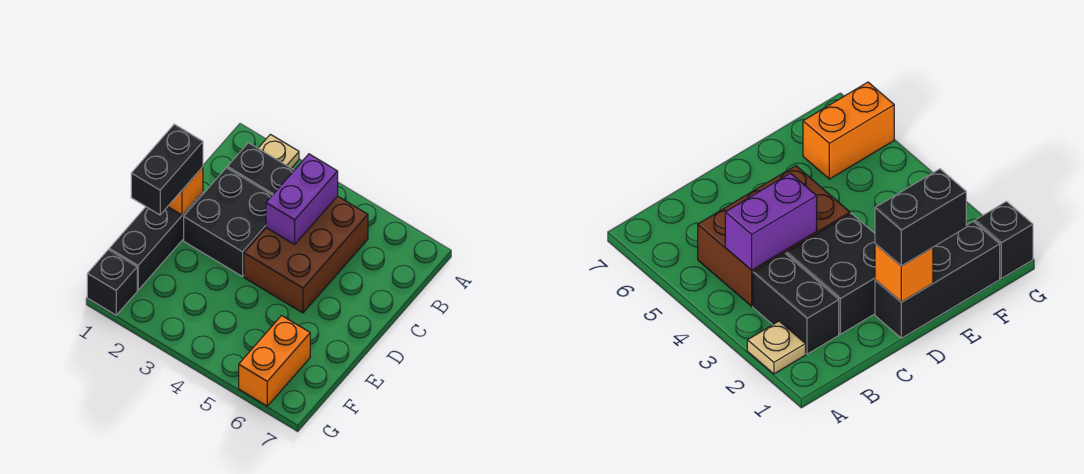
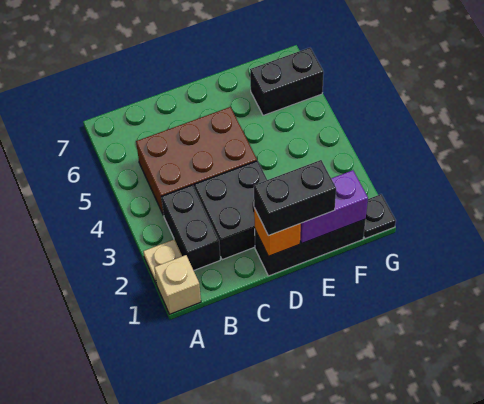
none -> tan brick A1 level 1
purple brick B4:C4 level 2 -> purple brick E1:F1 level 2
orange brick F6:G6 level 1 -> black brick F6:G6 level 1
black brick G1 level 1 -> black plate G1 level 1

